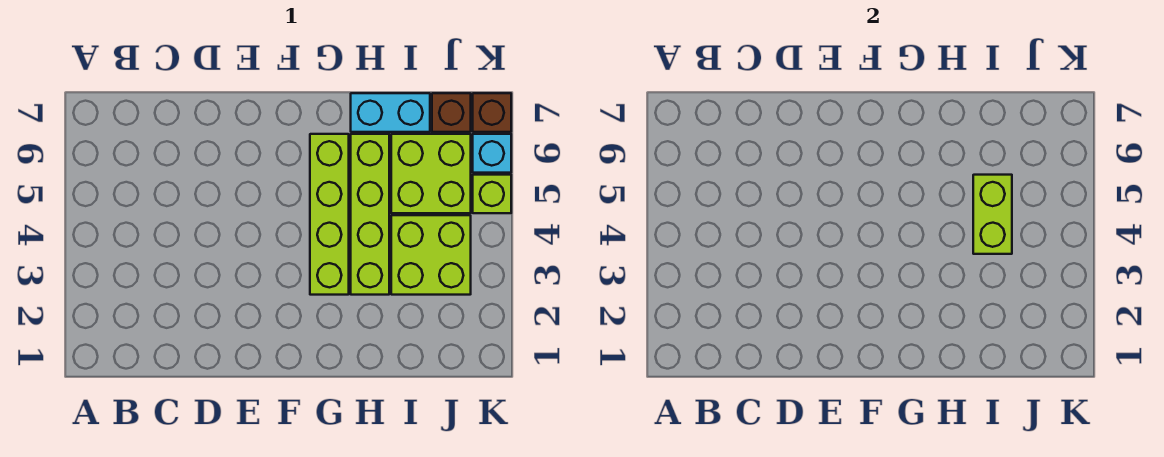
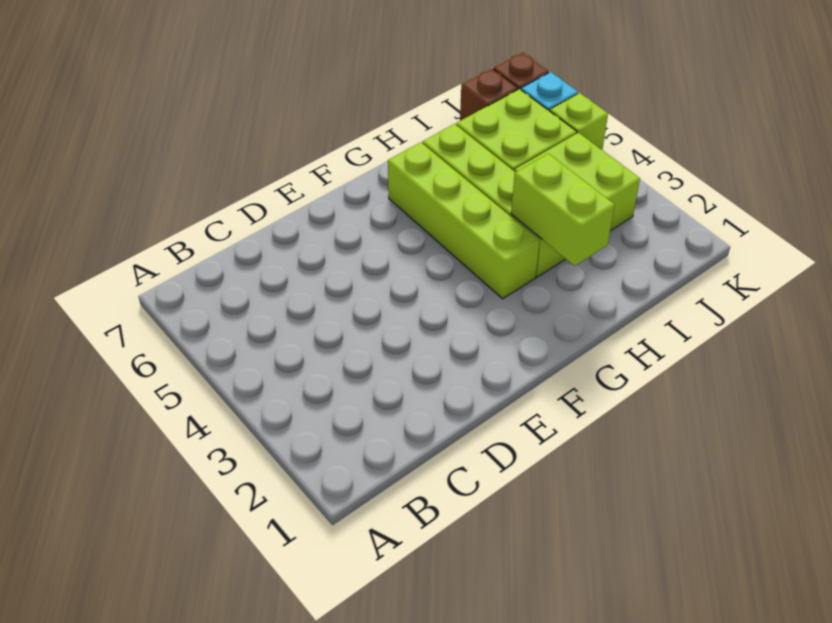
cyan brick H7:I7 level 1 -> none
lime brick I4:I5 level 2 -> lime brick H2:H3 level 2

